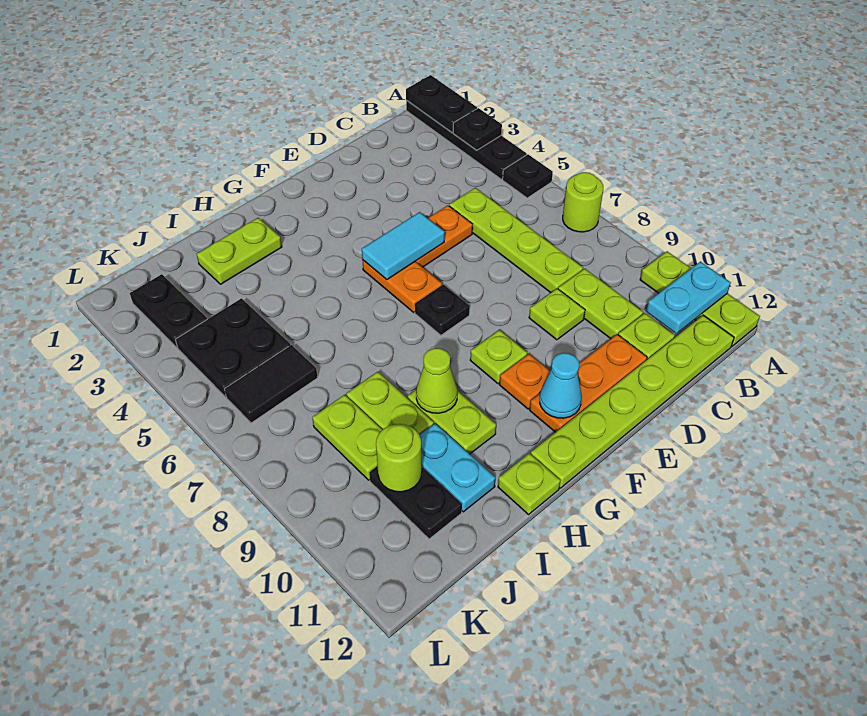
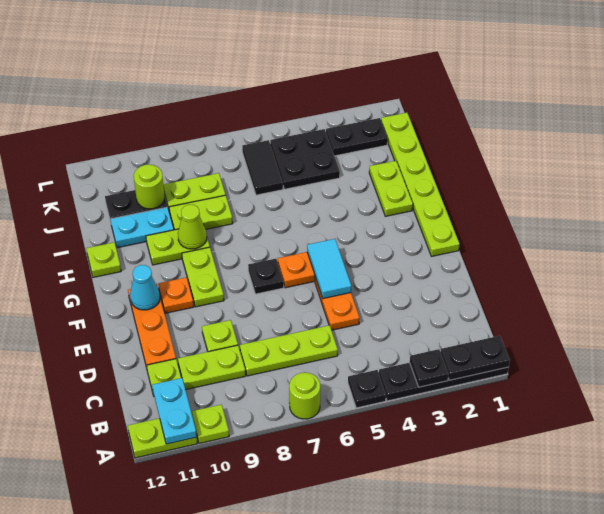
lime plate B12:G12 level 1 -> lime plate F1:K1 level 1
lime plate C5:C8 level 1 -> lime plate C6:C8 level 1
lime plate F9 level 1 -> lime plate F9:G9 level 1

